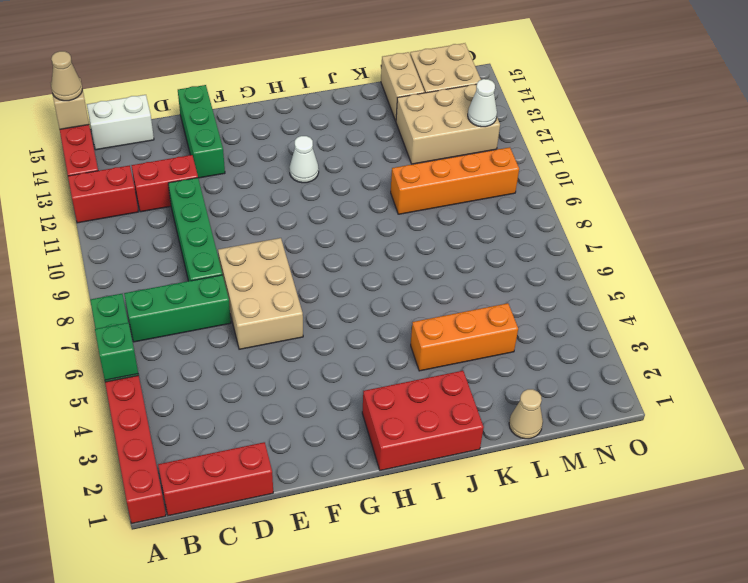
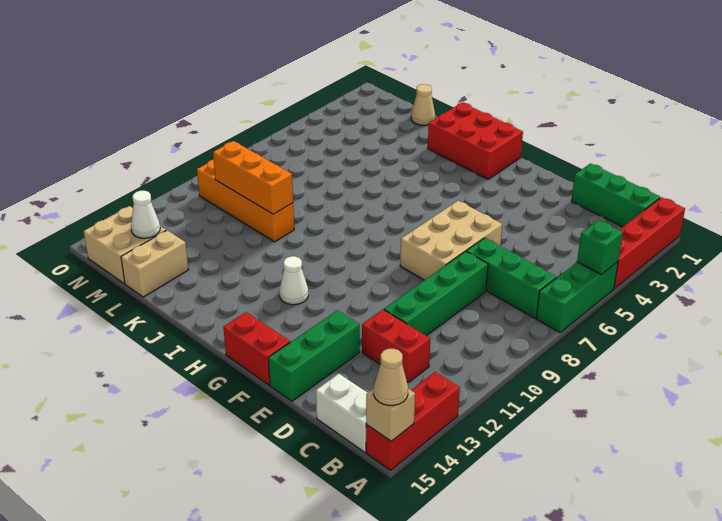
red brick A12:B12 level 1 -> red brick F15:G15 level 1
red brick B1:D1 level 1 -> green brick B1:D1 level 1
orange brick J4:L4 level 1 -> orange brick K10:M10 level 2
tan brick L12:N13 level 1 -> none
white cone N12 level 2 -> white cone M14 level 2

